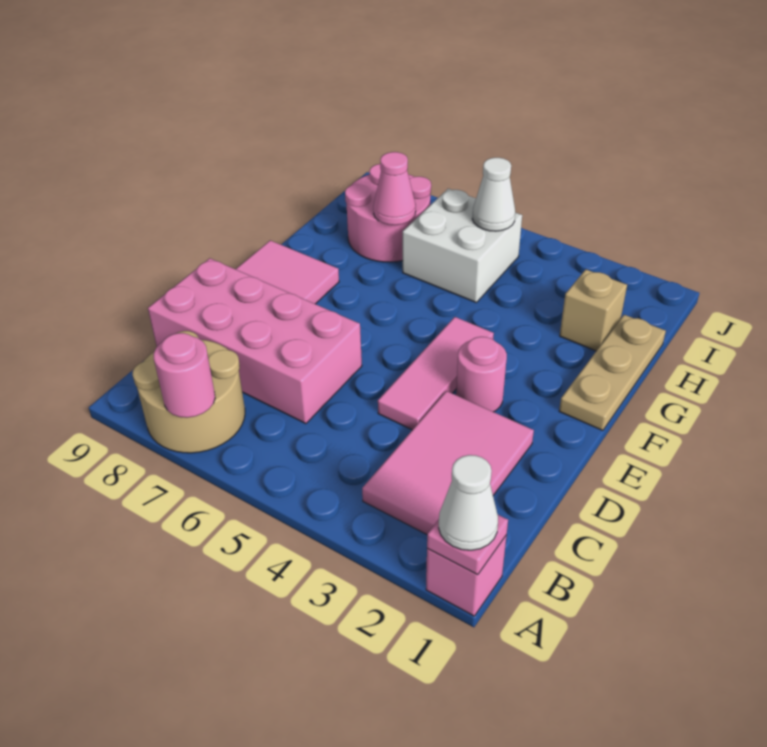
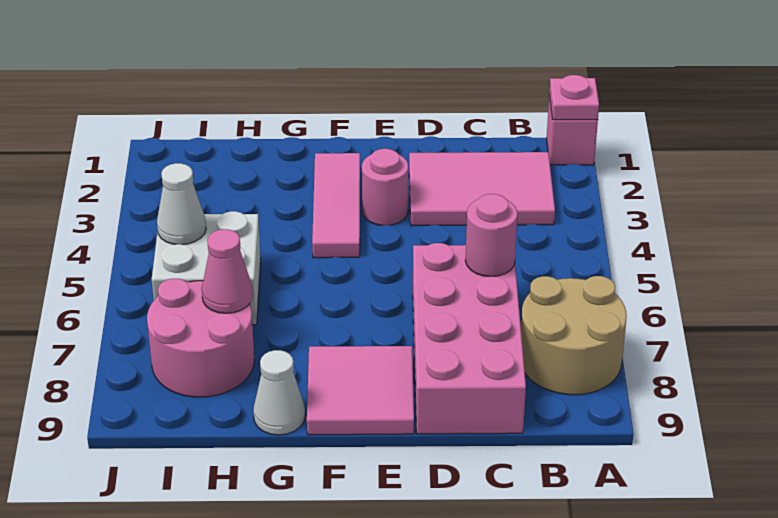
white cone A1 level 3 -> white cone G9 level 1
pink round brick A7 level 2 -> pink round brick C6 level 2
pink tile D4:F4 level 1 -> pink tile F2:F4 level 1
tan plate F1:H1 level 1 -> none
tan brick H2 level 1 -> none

